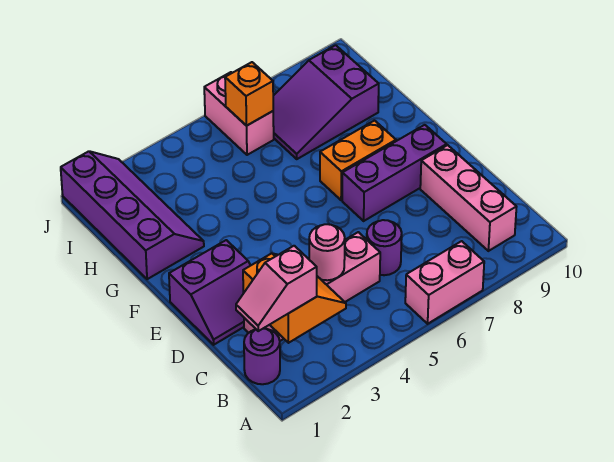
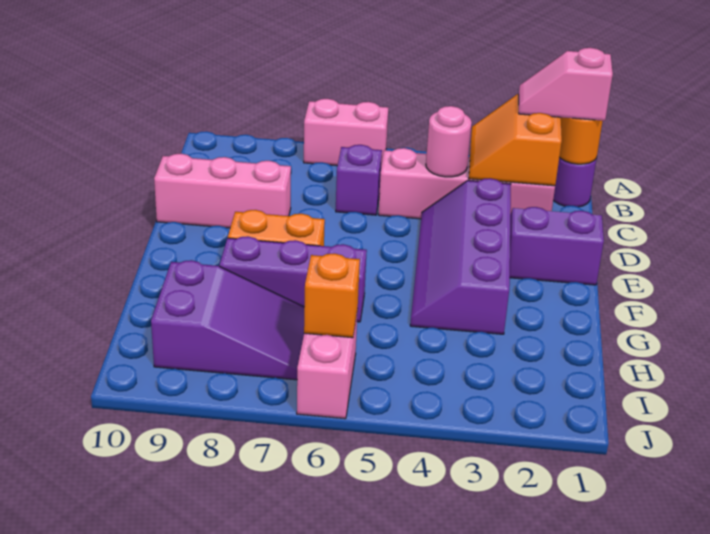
none -> orange round brick B1 level 2
pink slope B1:B2 level 3 top 2 -> pink slope B1:B2 level 3 top 1
pink brick B9:D9 level 1 -> pink brick D8:D10 level 1
purple round brick C6 level 1 -> purple brick C6 level 1
purple brick E7:E9 level 1 -> purple brick G6:G8 level 1
purple slope G1:J2 level 1 top 1 -> purple slope D3:G4 level 1 top 3

